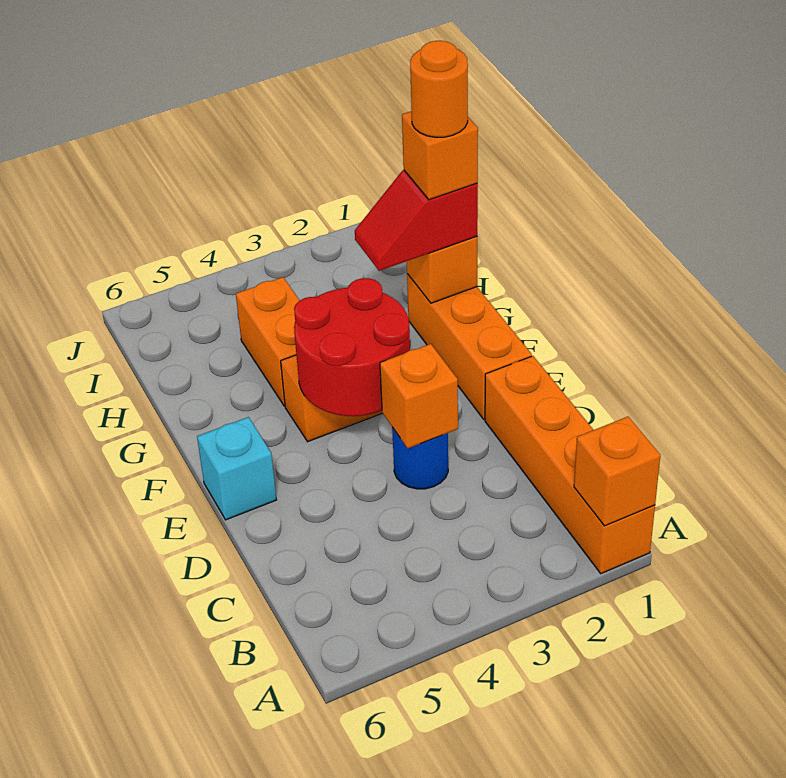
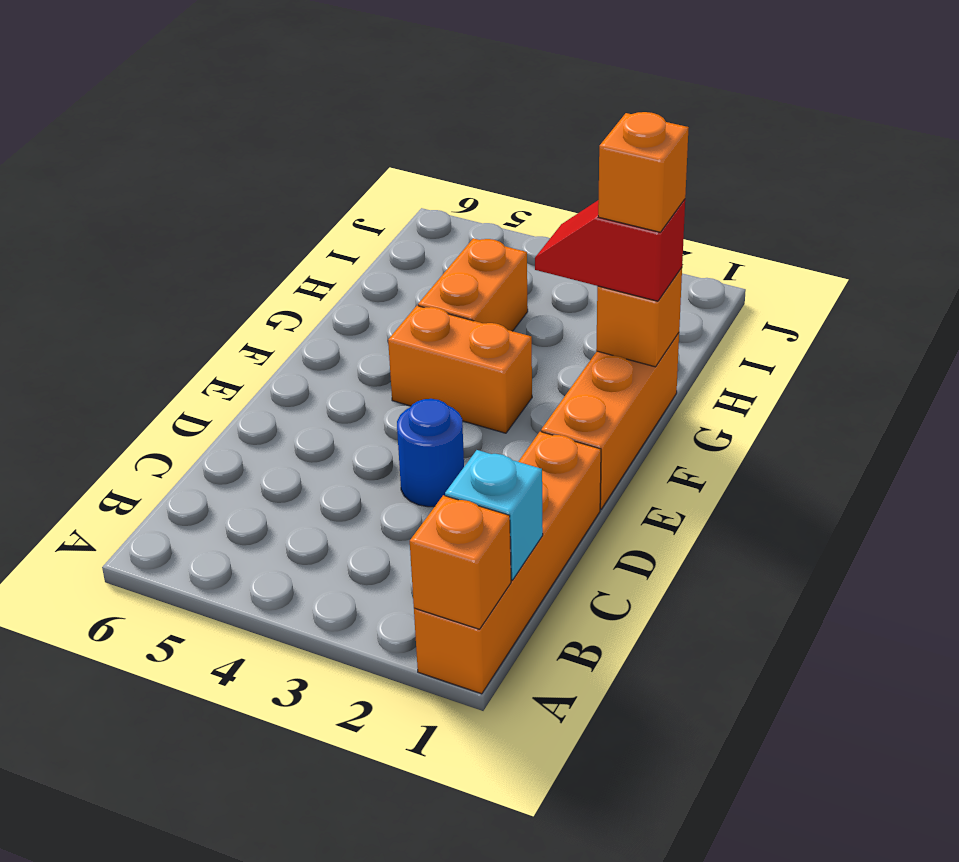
orange brick D3 level 2 -> none
red round brick E3:F4 level 2 -> none
cyan brick E6 level 1 -> cyan brick B1 level 2
orange round brick G1 level 5 -> none

